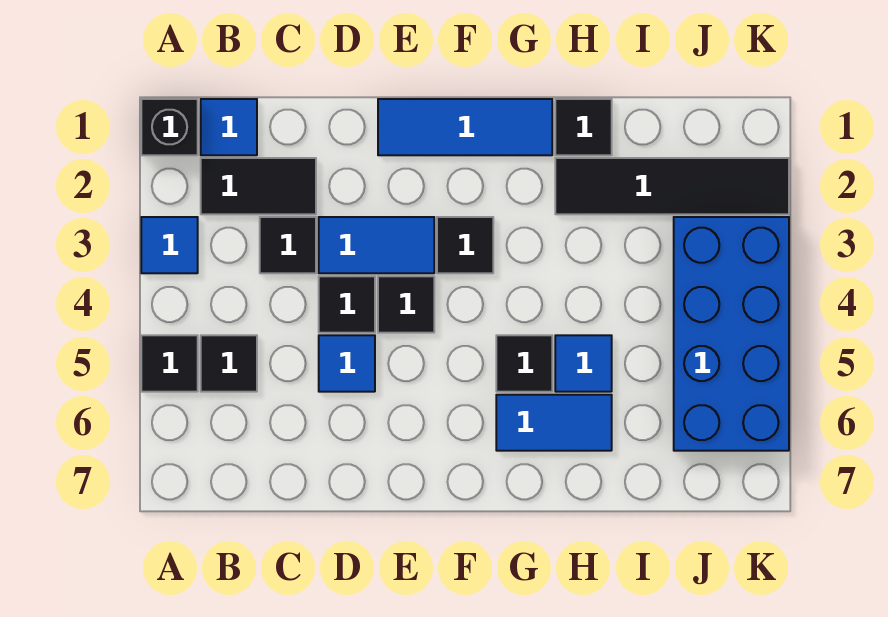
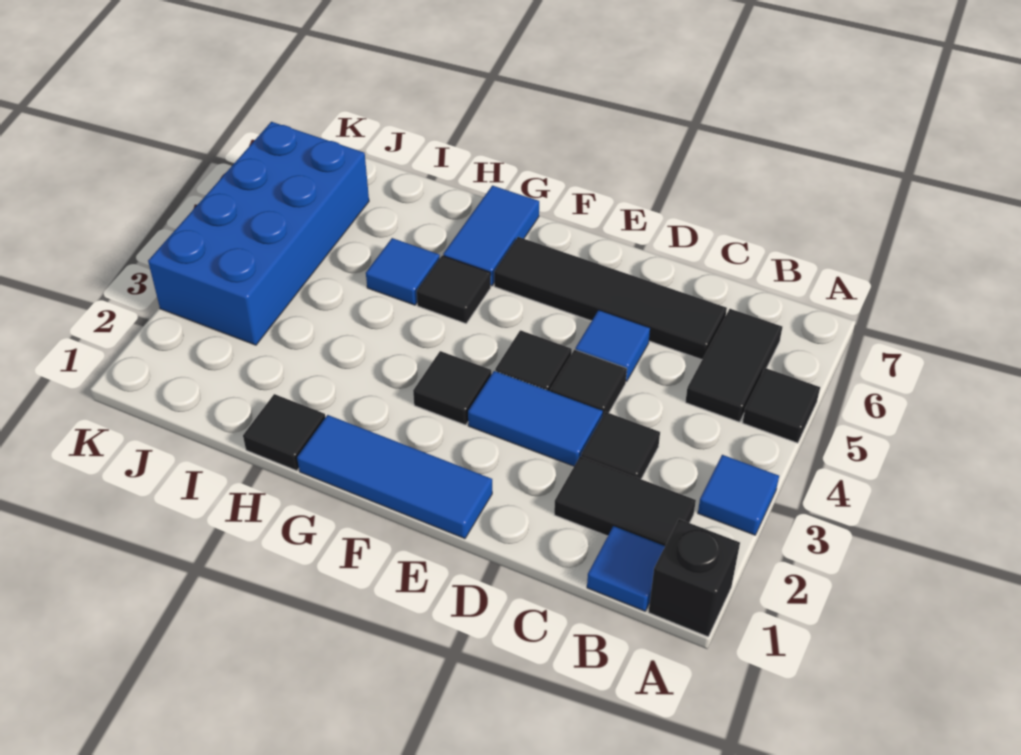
black tile B5 level 1 -> black tile B5:B6 level 1
blue tile G6:H6 level 1 -> blue tile G6:G7 level 1
black tile H2:K2 level 1 -> black tile C6:F6 level 1

